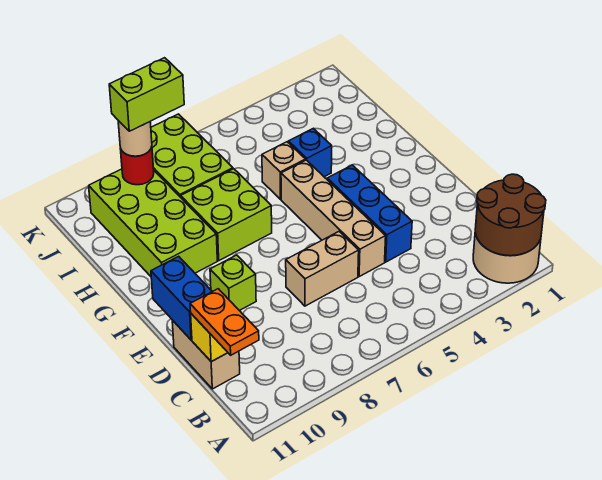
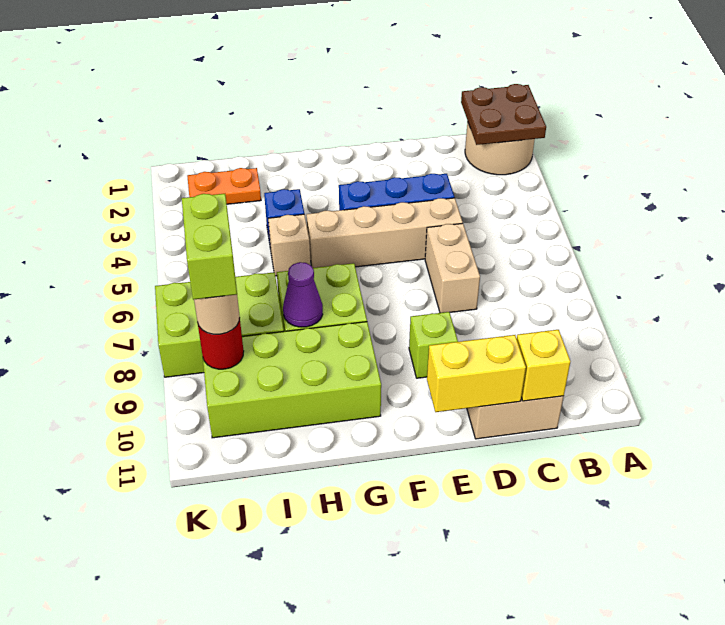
brown round brick A1:B2 level 2 -> brown plate A1:B2 level 2
orange plate B11:C11 level 3 -> orange plate I2:J2 level 1
blue brick D11:E11 level 2 -> yellow brick D11:E11 level 2
none -> purple cone H8 level 2

